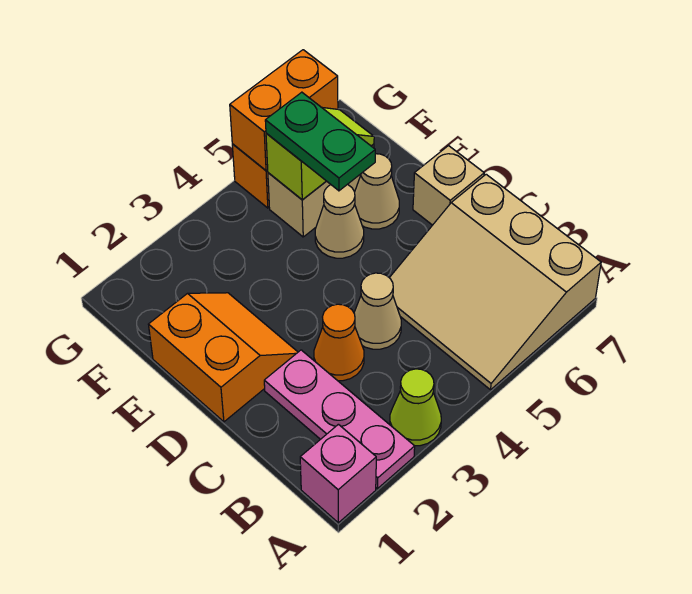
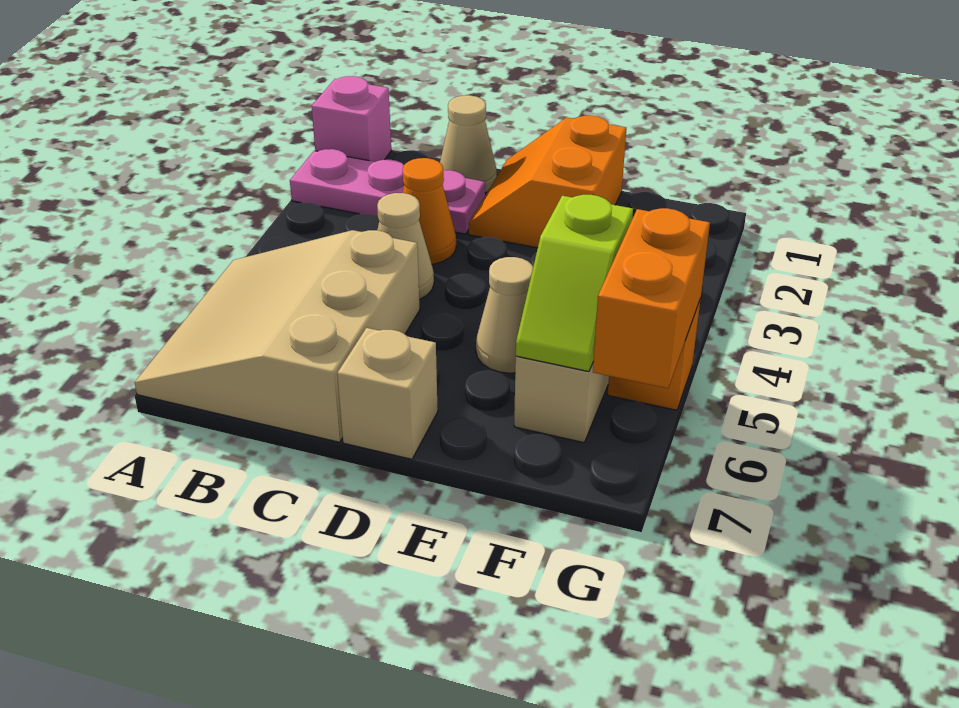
lime cone A3 level 1 -> none
tan slope A5:C7 level 1 top 7 -> tan slope A5:C7 level 1 top C
orange slope D1:E2 level 1 top 1 -> orange slope D1:E2 level 1 top E
green plate E5:F5 level 3 -> none
tan cone E6 level 1 -> tan cone C1 level 1

